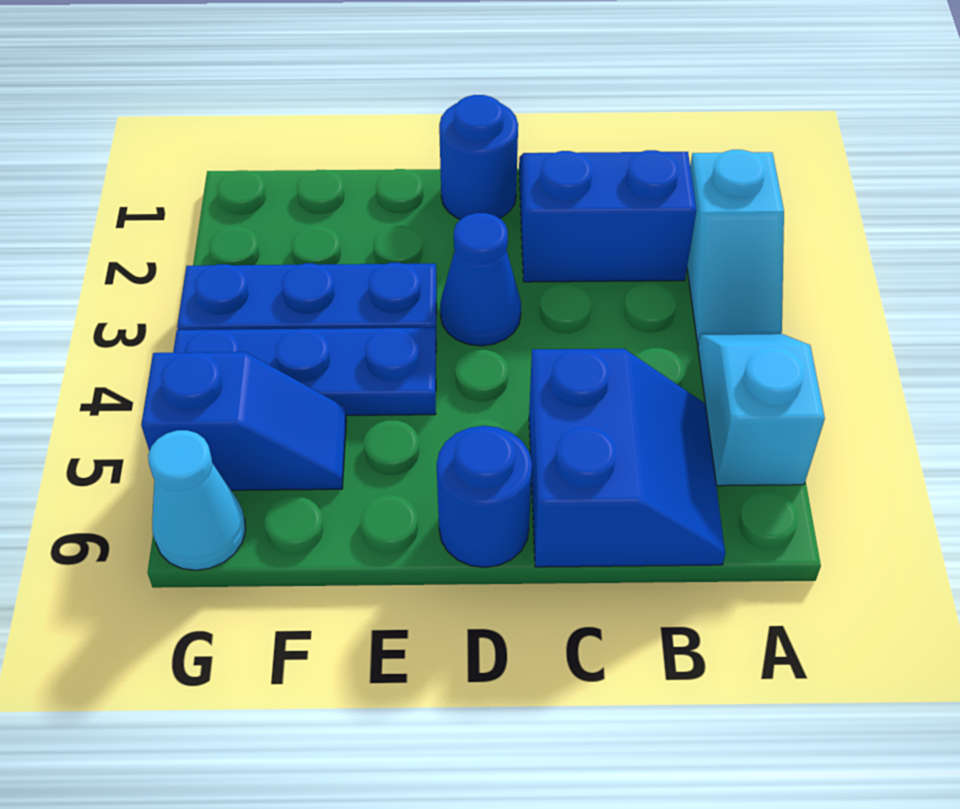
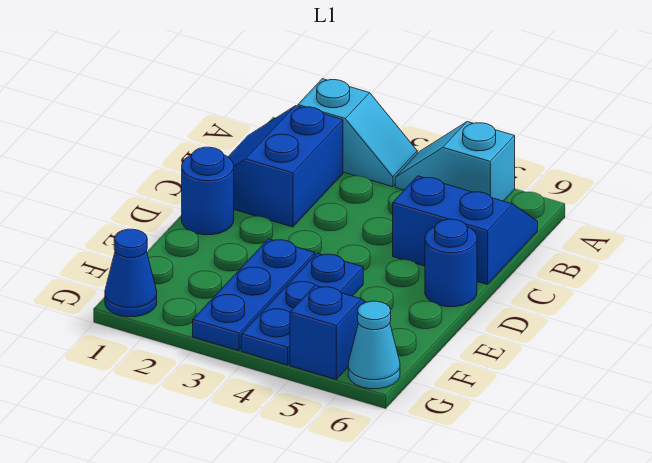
blue cone D3 level 1 -> blue cone G1 level 1

